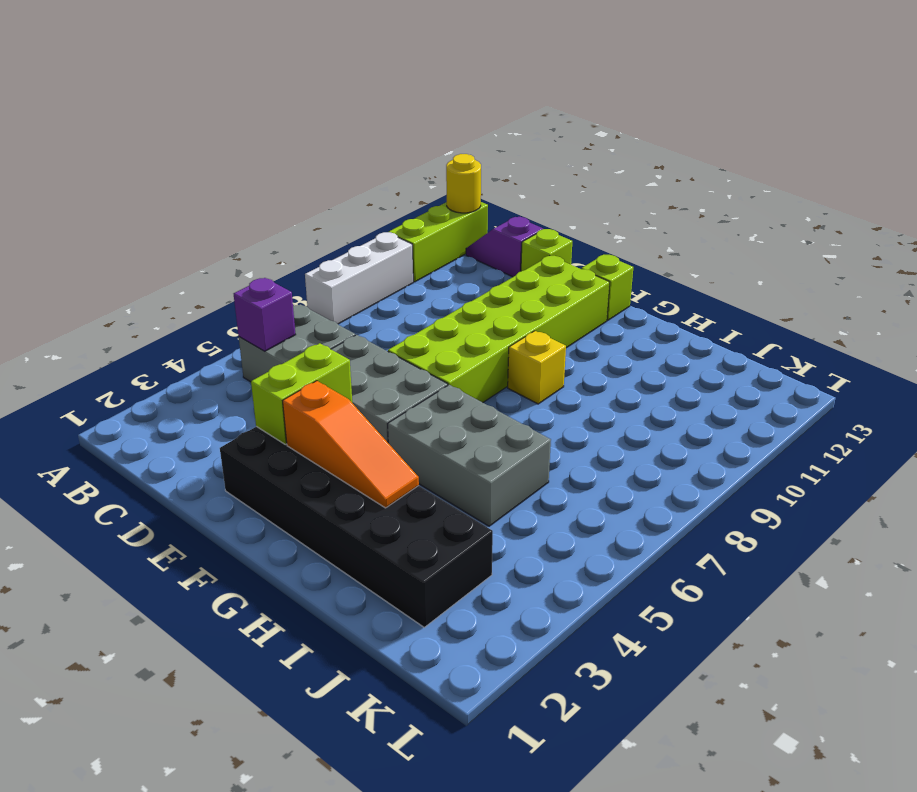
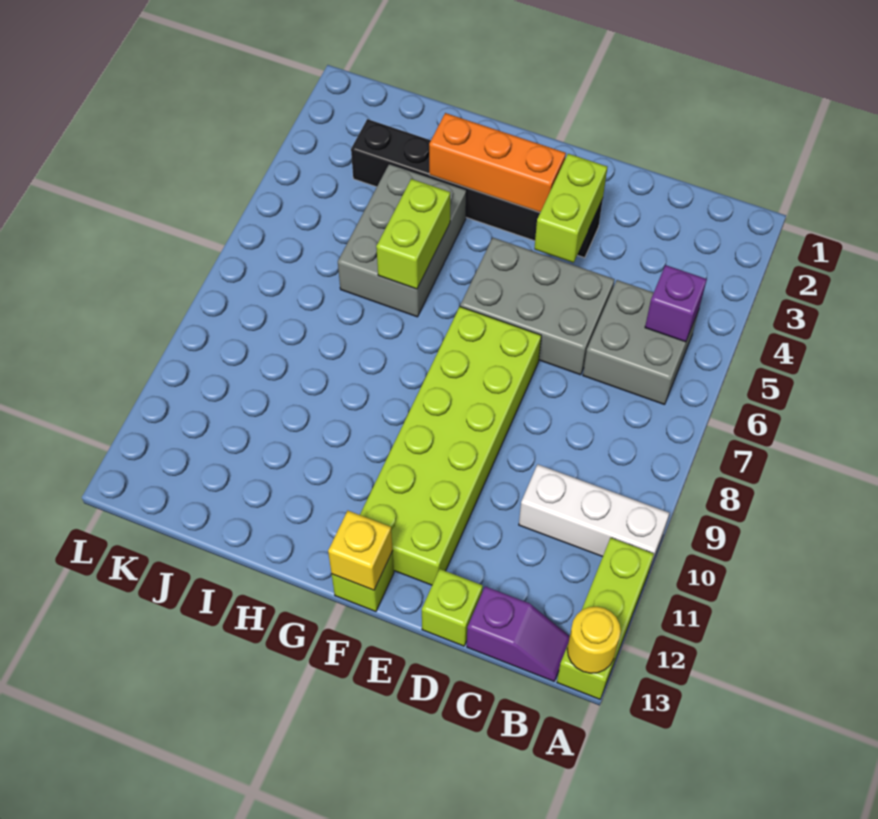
white brick A8:A10 level 1 -> white brick A10:C10 level 1
black brick E2:J3 level 1 -> black brick E3:J3 level 1
orange slope F3:H3 level 2 top F -> orange brick F3:H3 level 2
grey brick G5:I6 level 1 -> grey brick H4:I6 level 1
yellow brick G9 level 1 -> yellow brick F13 level 2
none -> lime brick H5:H6 level 2

